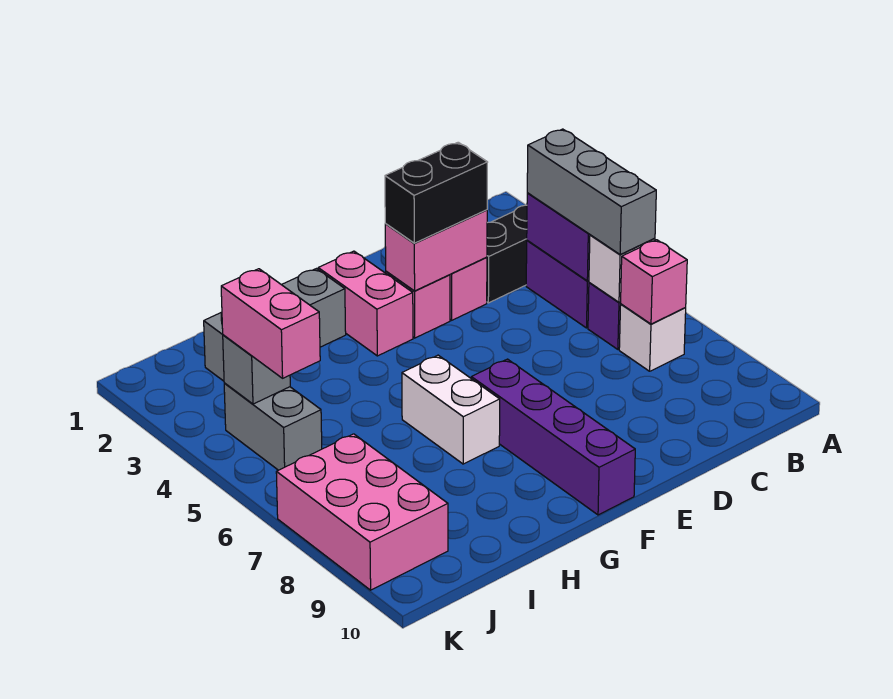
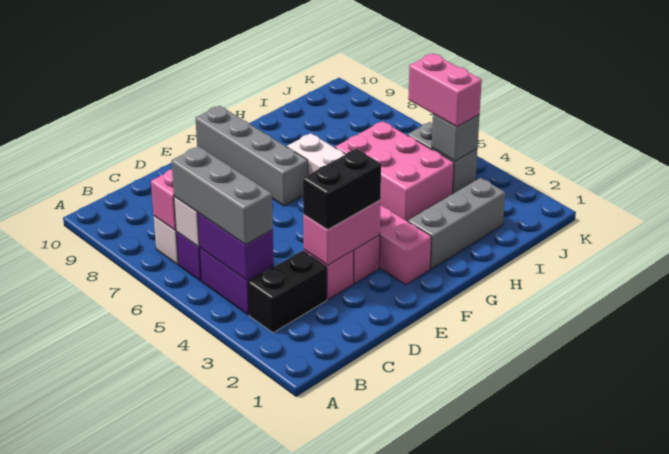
purple brick F7:F10 level 1 -> grey brick F7:F10 level 1
pink brick J7:K9 level 1 -> pink brick H4:I6 level 1

